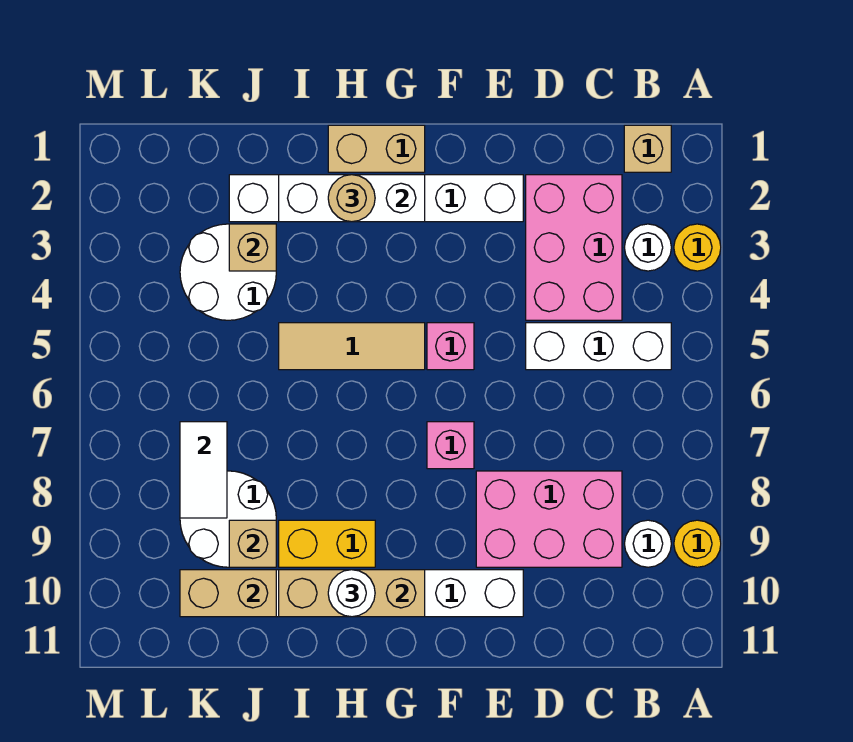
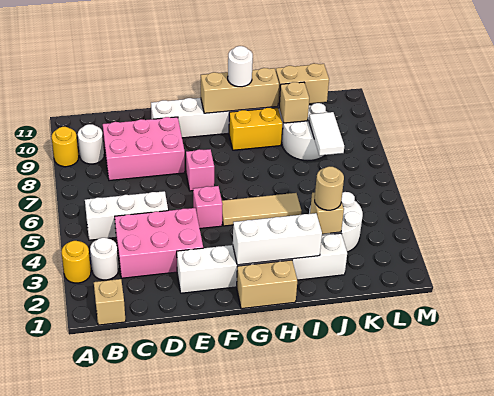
pink brick C2:D4 level 1 -> pink brick C3:E4 level 1
tan round brick H2 level 3 -> tan round brick J3 level 3

